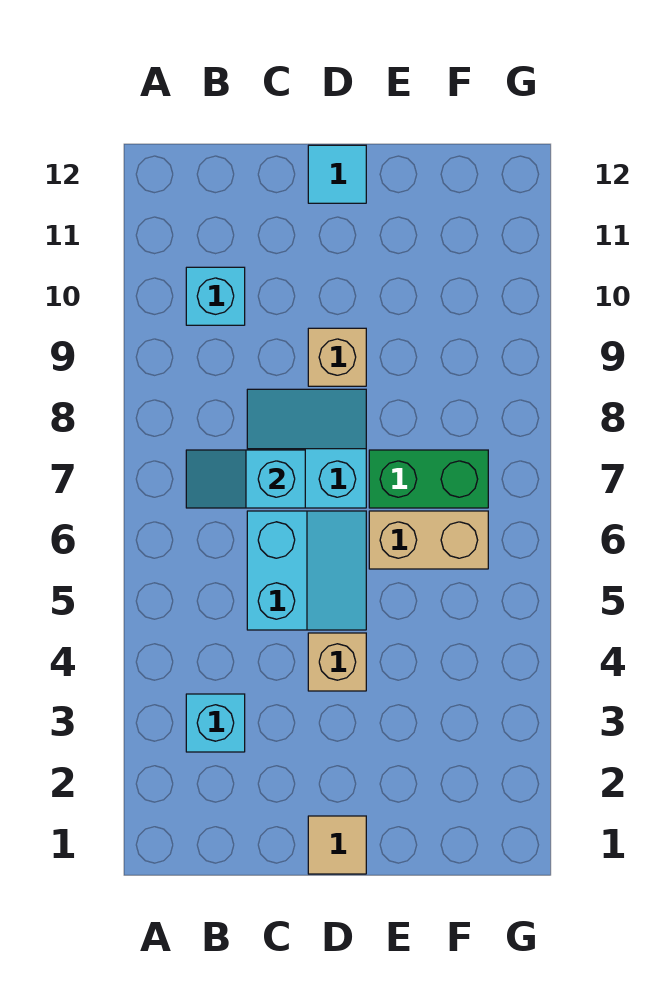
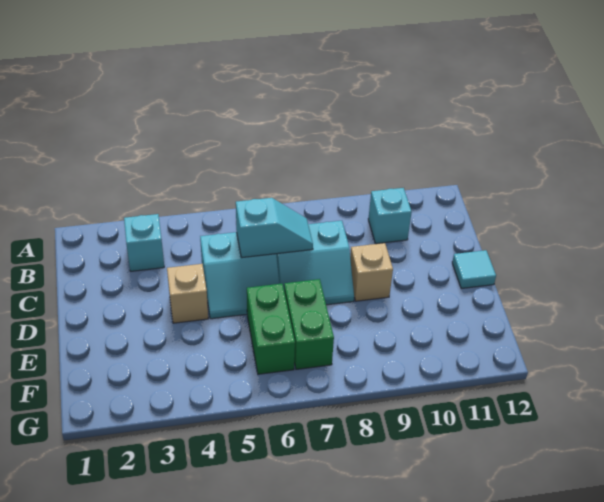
cyan slope B7:C7 level 2 top C -> cyan slope C6:C7 level 2 top 6
cyan slope C7:D8 level 1 top 7 -> cyan slope C7:D8 level 1 top C
tan tile D1 level 1 -> none
tan brick E6:F6 level 1 -> green brick E6:F6 level 1

